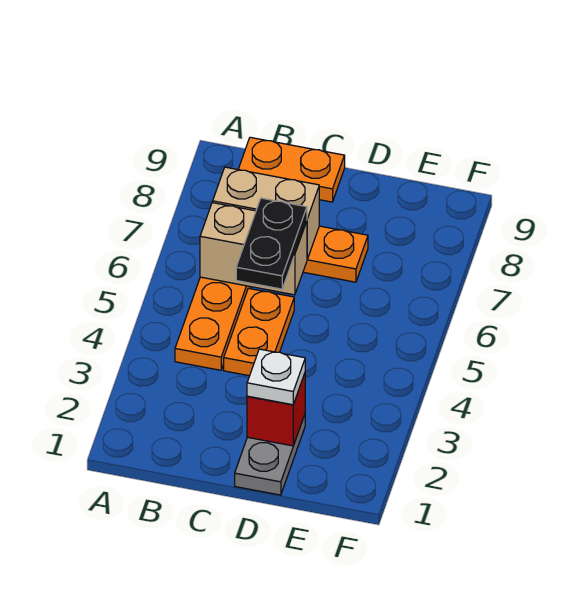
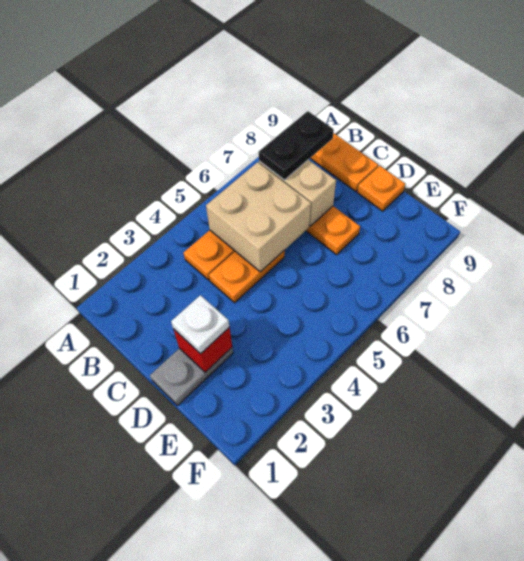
tan brick B6:C6 level 2 -> tan brick B5:C6 level 2
black plate C5:C6 level 3 -> black plate B7:B8 level 3
none -> orange plate D9 level 1

